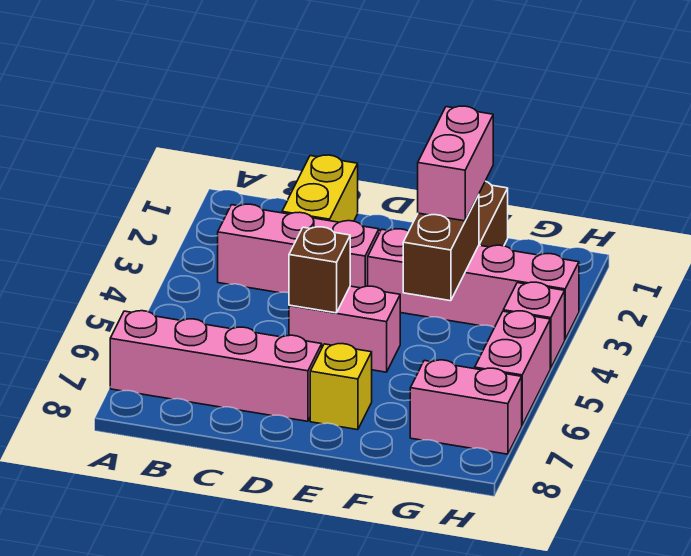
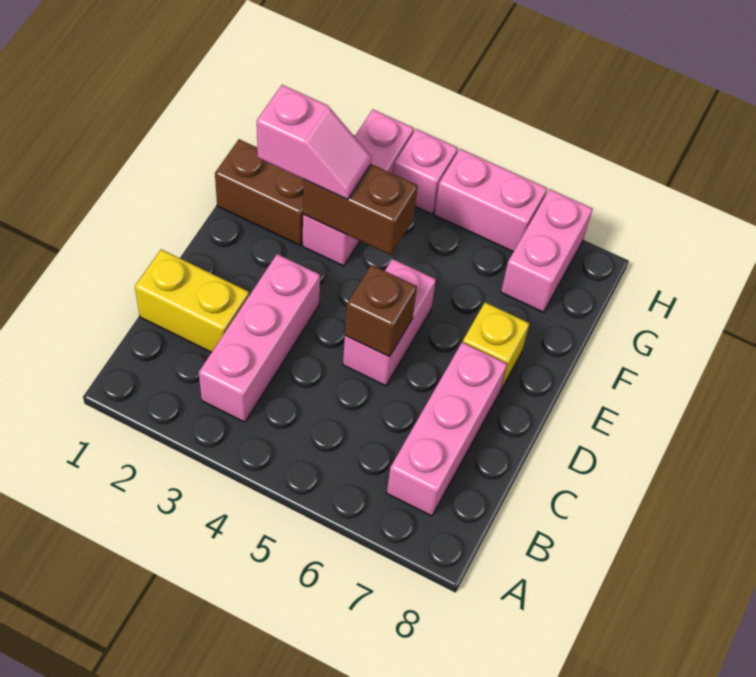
pink brick A7:D7 level 1 -> pink brick B7:D7 level 1
pink brick E3:H3 level 1 -> pink brick F3:H3 level 1
pink brick F2:F3 level 3 -> pink slope F2:F3 level 3 top 2

